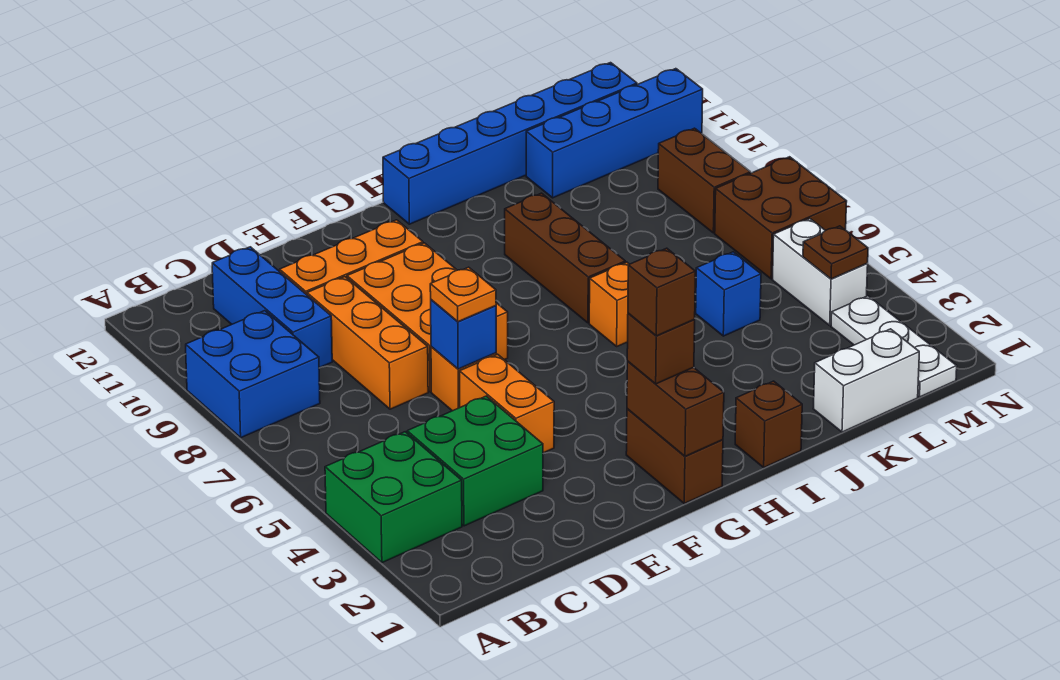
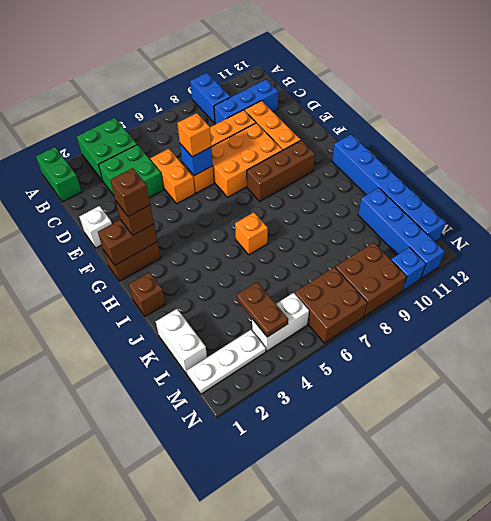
none -> green brick A1:B1 level 1
blue brick A8:B9 level 1 -> blue brick A9:B9 level 1
none -> white brick E1 level 1
orange brick E4:E5 level 1 -> orange brick D5:E5 level 1
orange plate E6 level 3 -> orange brick E6 level 3
brown brick I7:I9 level 1 -> brown brick G8:G10 level 1
blue brick K5 level 1 -> blue brick N10 level 1
brown plate M4 level 2 -> brown plate L4:M4 level 2
brown brick M8:M9 level 1 -> brown brick M8:N9 level 1

